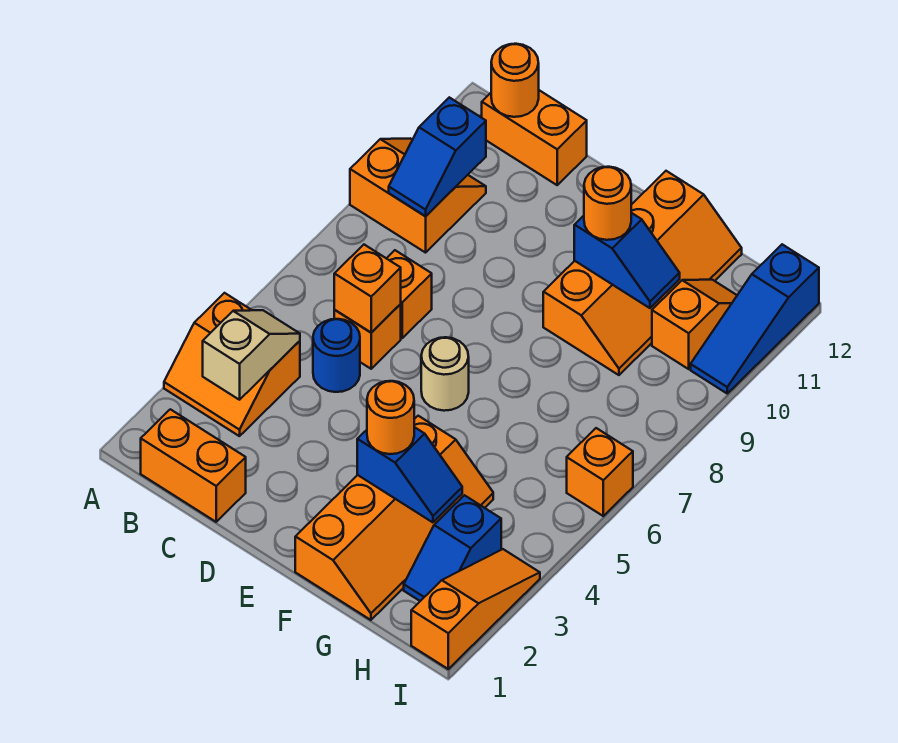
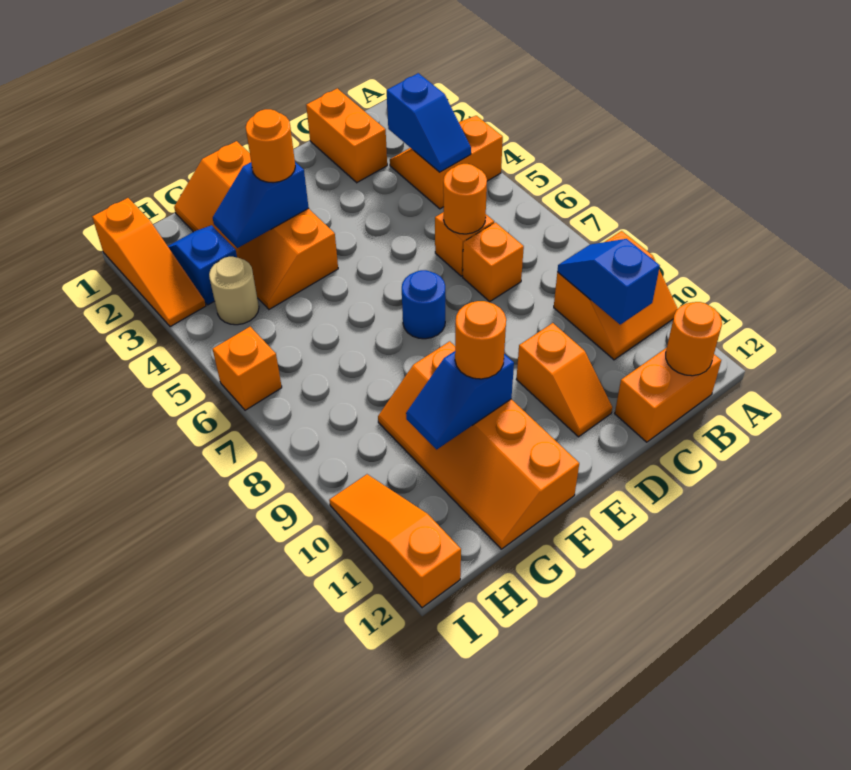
orange brick B1:C1 level 1 -> orange brick C1:C2 level 1
tan slope B3:B4 level 2 top 3 -> blue slope B3:B4 level 2 top 3
blue round brick C5 level 1 -> blue round brick E7 level 1
orange brick C6 level 2 -> orange round brick C6 level 2
tan round brick E6 level 1 -> tan round brick H4 level 1
orange slope H10:H11 level 1 top 10 -> orange slope D10:D11 level 1 top 10
blue slope I10:I12 level 1 top 12 -> orange slope I10:I12 level 1 top 12

